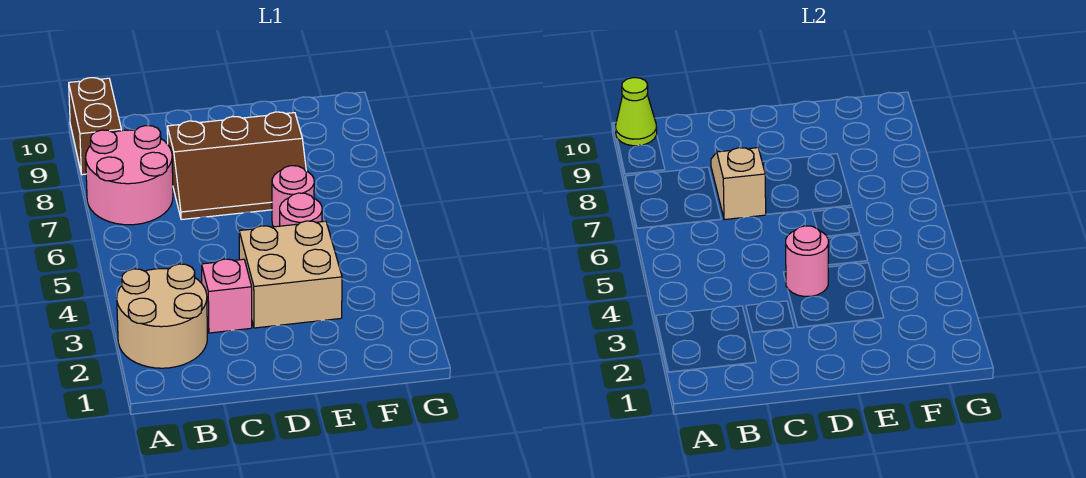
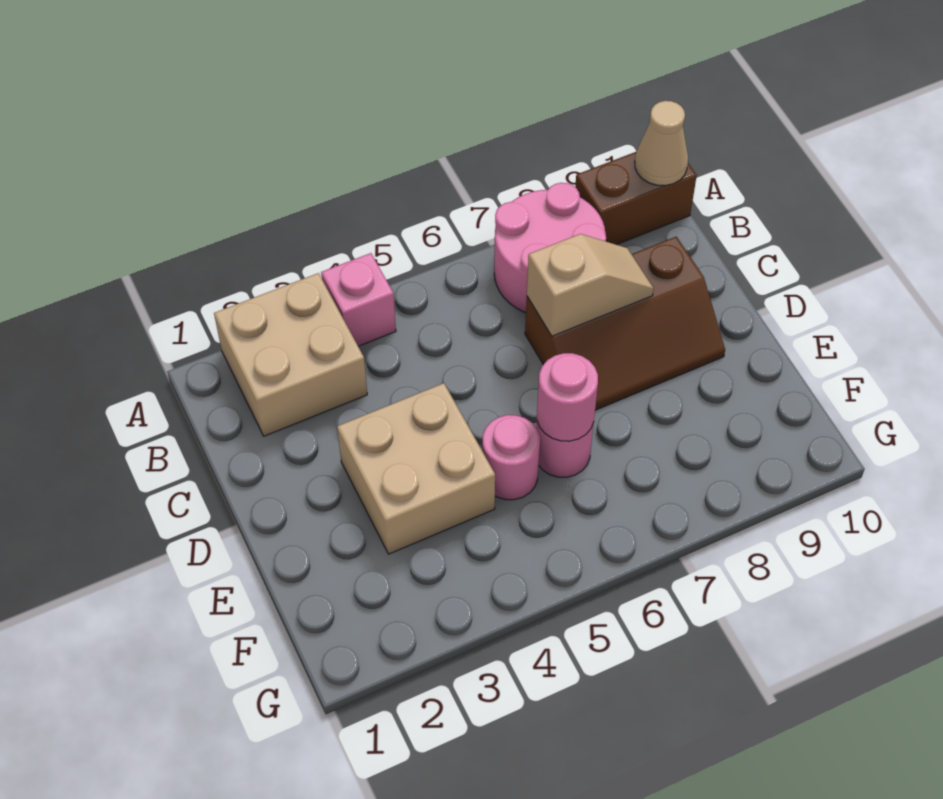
tan round brick A2:B3 level 1 -> tan brick A2:B3 level 1
lime cone A10 level 2 -> tan cone A10 level 2
pink brick C3 level 1 -> pink brick A4 level 1
brown slope C7:E8 level 1 top 8 -> brown slope C7:D9 level 1 top C
pink round brick D4 level 2 -> pink round brick E6 level 2

